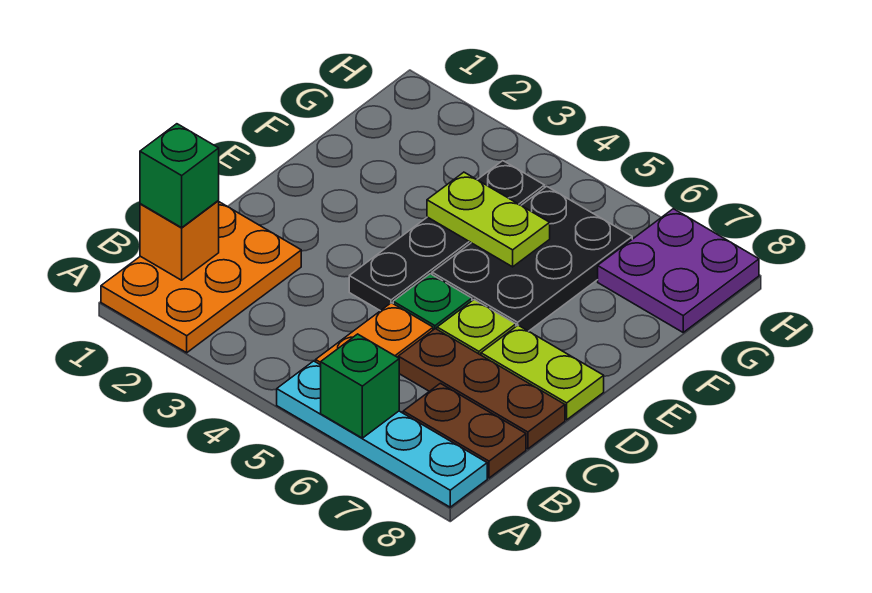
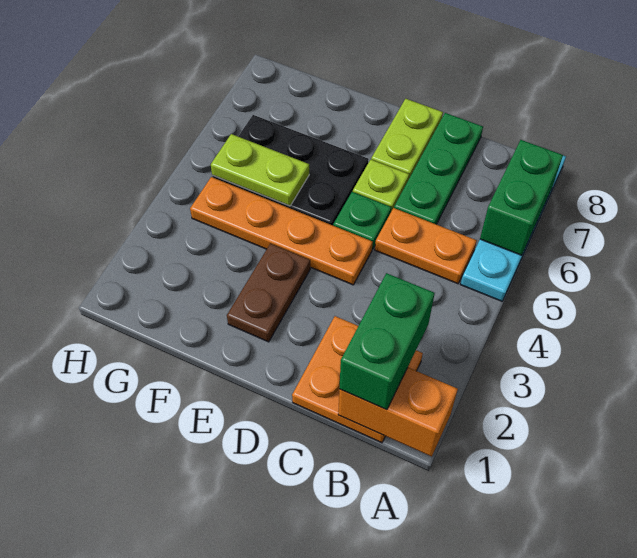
orange plate A1:C2 level 1 -> orange plate B1:C2 level 1
green brick A6 level 2 -> green brick A6:A7 level 2
orange brick B1 level 2 -> orange brick A1:B1 level 2
green brick B1 level 3 -> green brick B1:B2 level 3
brown plate B7:B8 level 1 -> brown plate E2:E3 level 1
brown plate C6:C8 level 1 -> green plate C6:C8 level 1
black plate D4:G4 level 1 -> orange plate D4:G4 level 1
lime plate F4:F5 level 2 -> lime plate F5:G5 level 2
purple plate G7:H8 level 1 -> none

